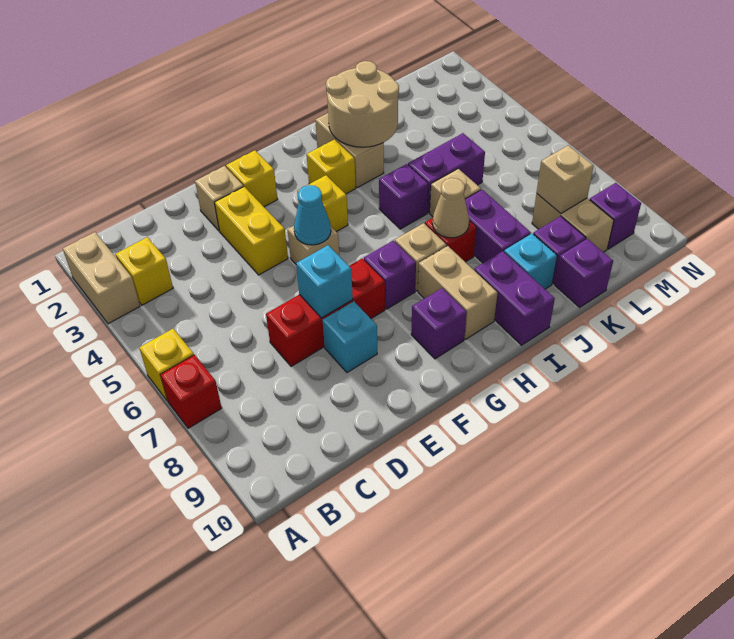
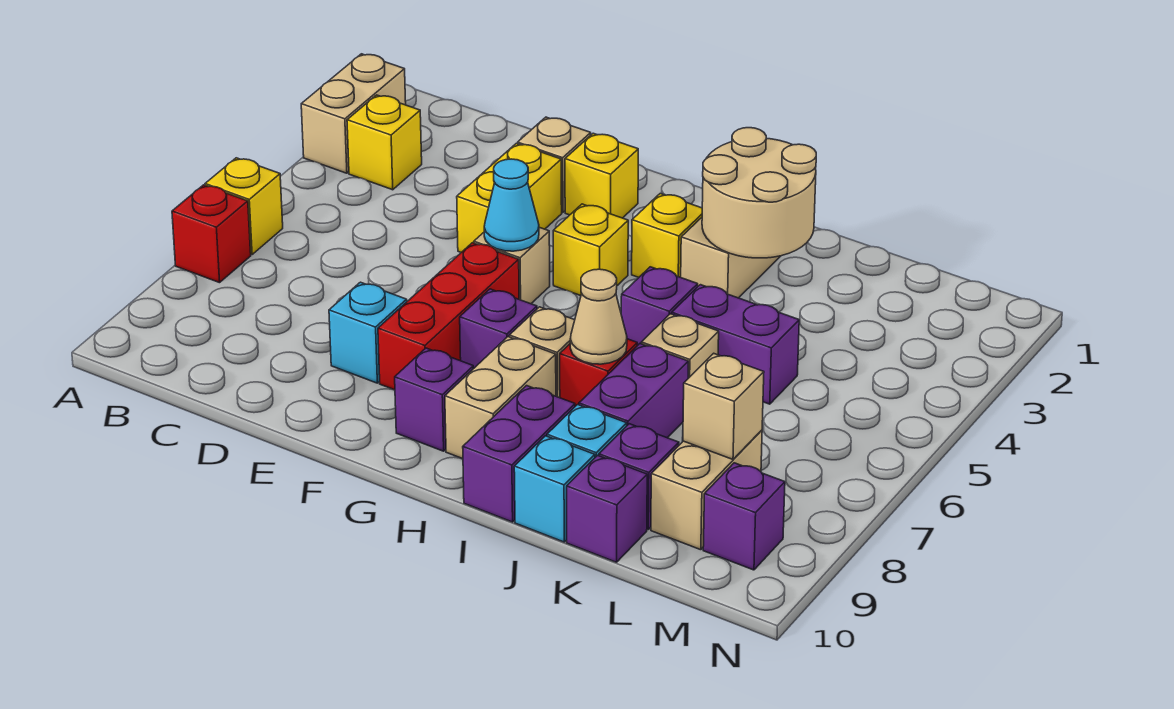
red brick D7:F7 level 1 -> red brick F6:F8 level 1
cyan brick E7 level 2 -> cyan brick J10 level 1

